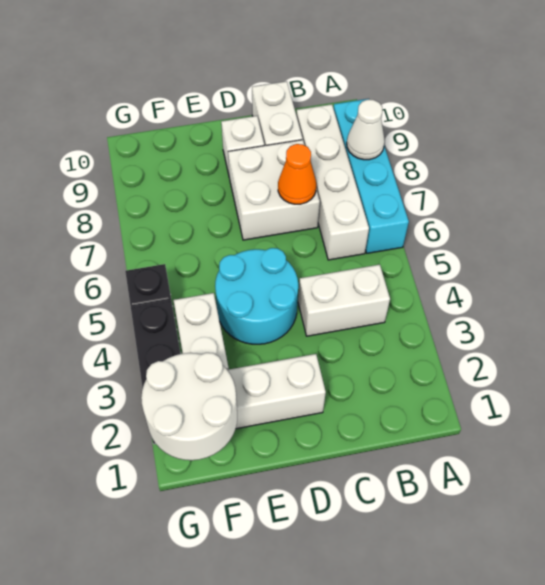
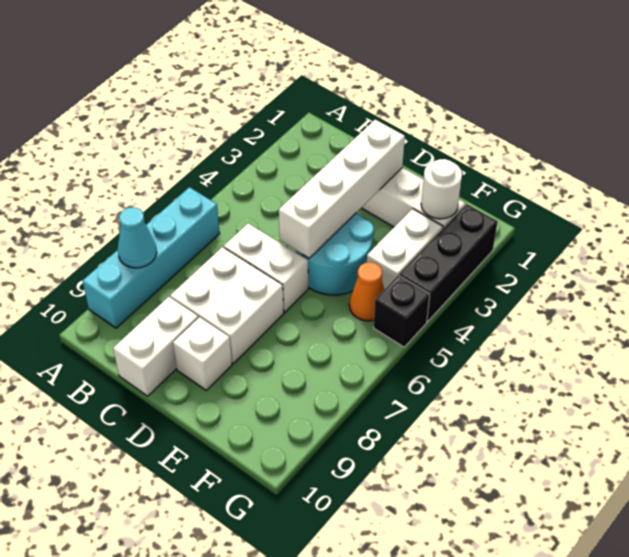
white cone A8 level 2 -> cyan cone A8 level 2
white brick B4:C4 level 1 -> white brick C6:D6 level 1
white brick B6:B9 level 1 -> white brick D2:D5 level 2
orange cone C7 level 2 -> orange cone F5 level 1
white round brick F1:G2 level 2 -> white round brick F2 level 2

